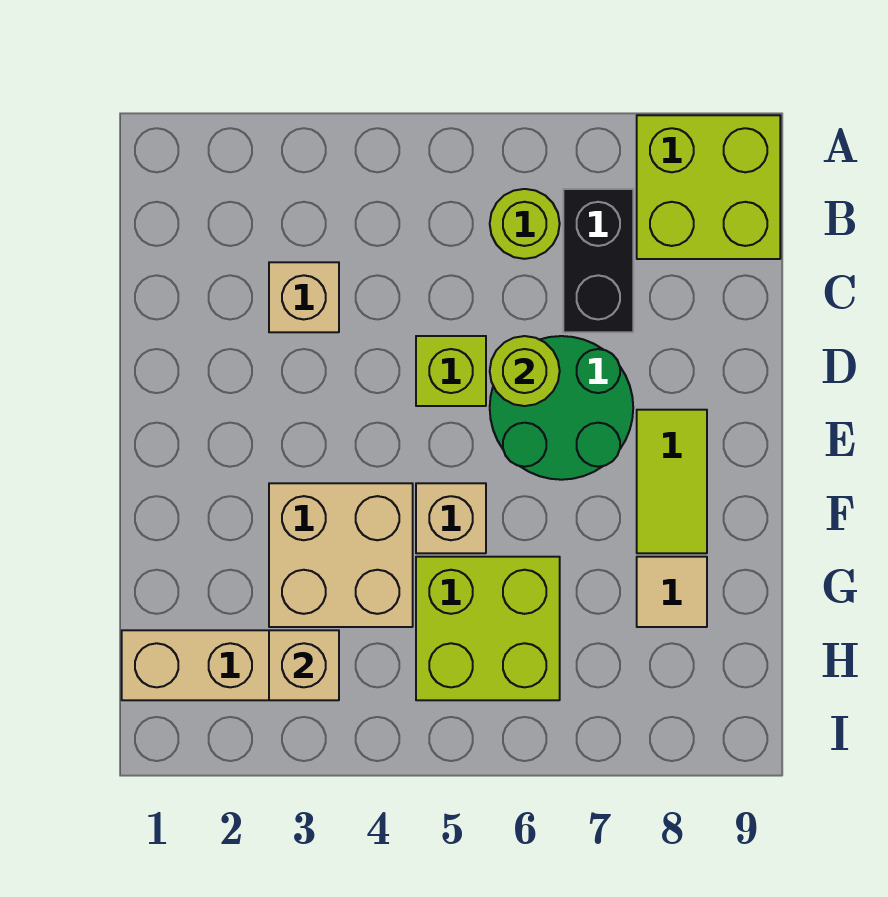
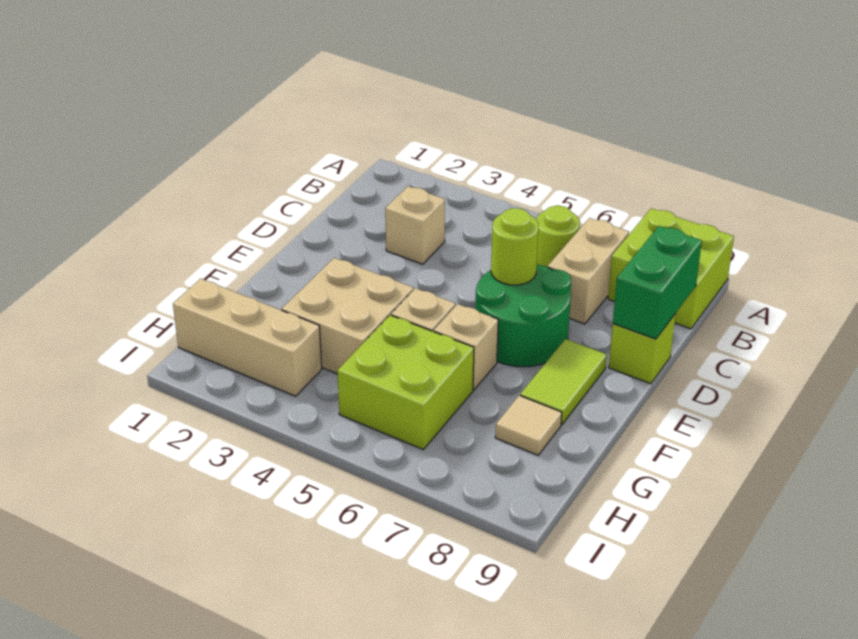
black brick B7:C7 level 1 -> tan brick B7:C7 level 1
none -> green brick C9:D9 level 2
lime brick D5 level 1 -> lime brick D9 level 1
tan brick H3 level 2 -> tan brick F6 level 1

